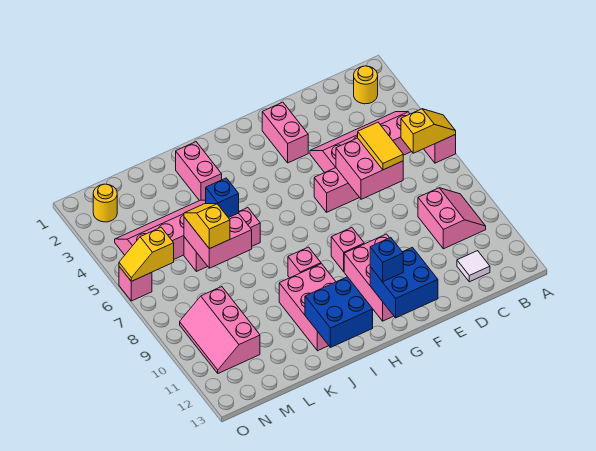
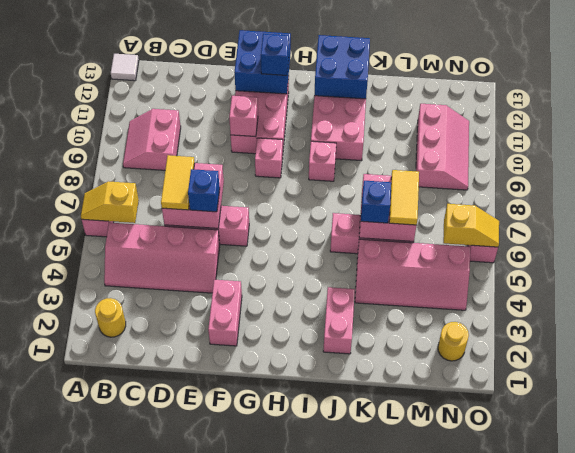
white tile C12 level 1 -> white tile A13 level 1
none -> blue brick E6 level 3
none -> pink brick F10 level 2
yellow slope L6:L7 level 3 top 7 -> yellow tile L6:L7 level 3

